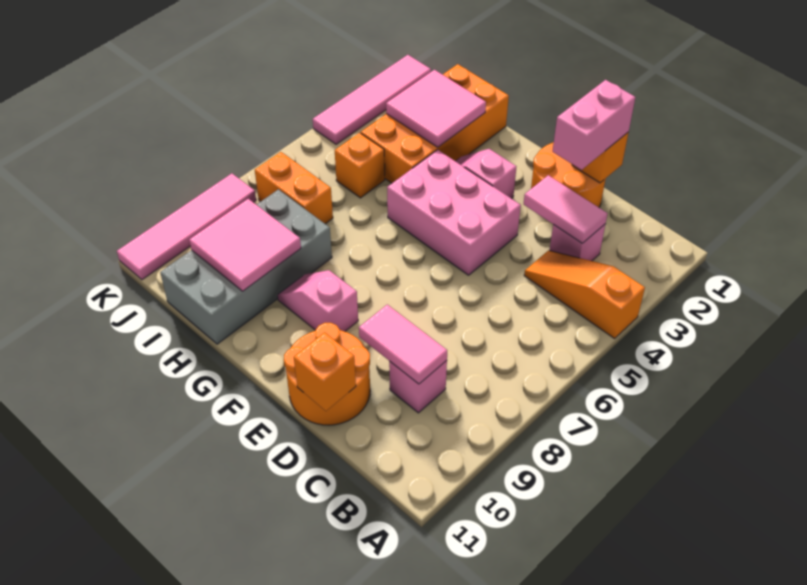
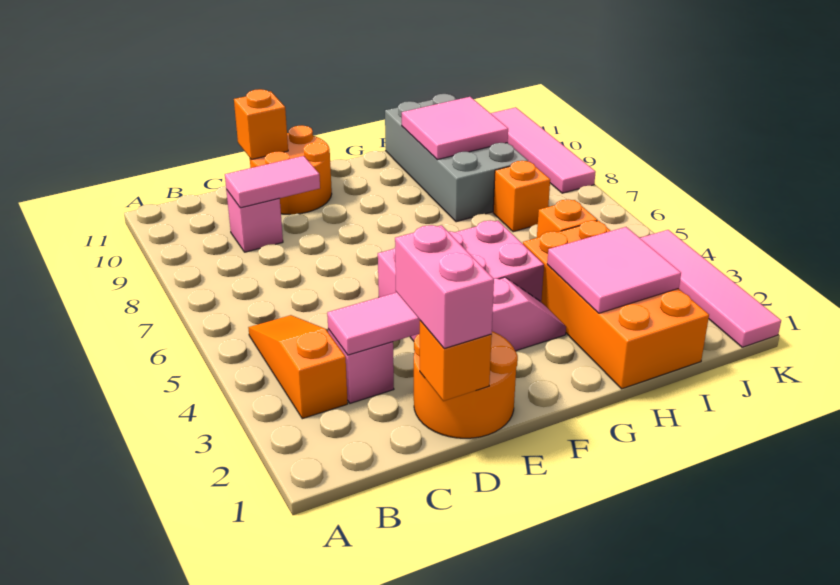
orange slope A4:C4 level 1 top A -> orange slope B3:B5 level 1 top 3
pink slope F9:G9 level 1 top F -> none
orange brick I7:J7 level 1 -> orange brick I7 level 1

